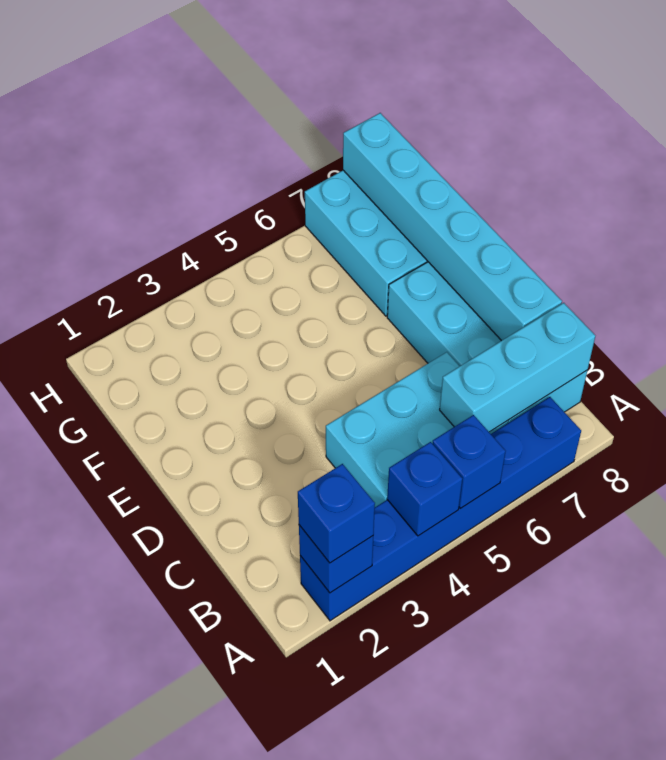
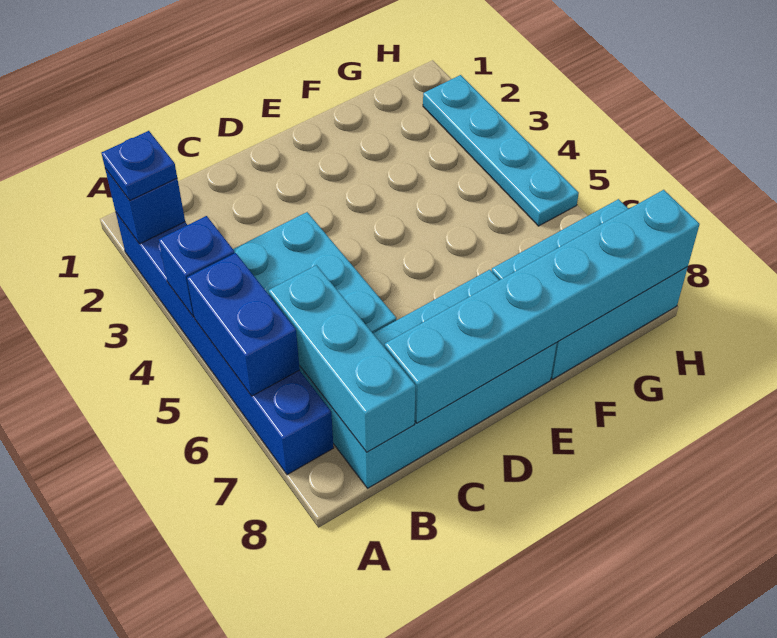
blue brick A2 level 3 -> blue plate A2 level 3
blue brick A5 level 2 -> blue brick A5:A6 level 2
none -> cyan plate H2:H5 level 1

